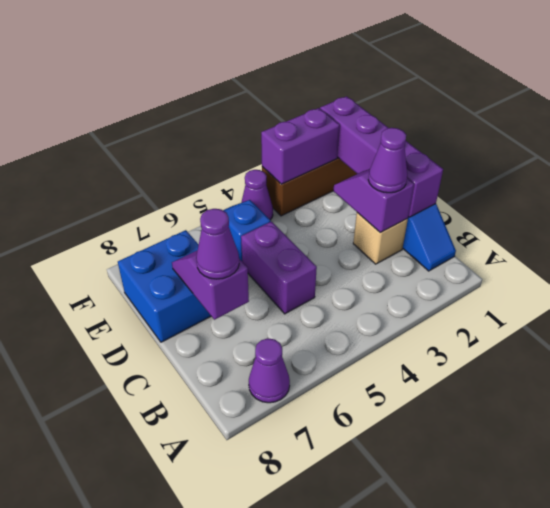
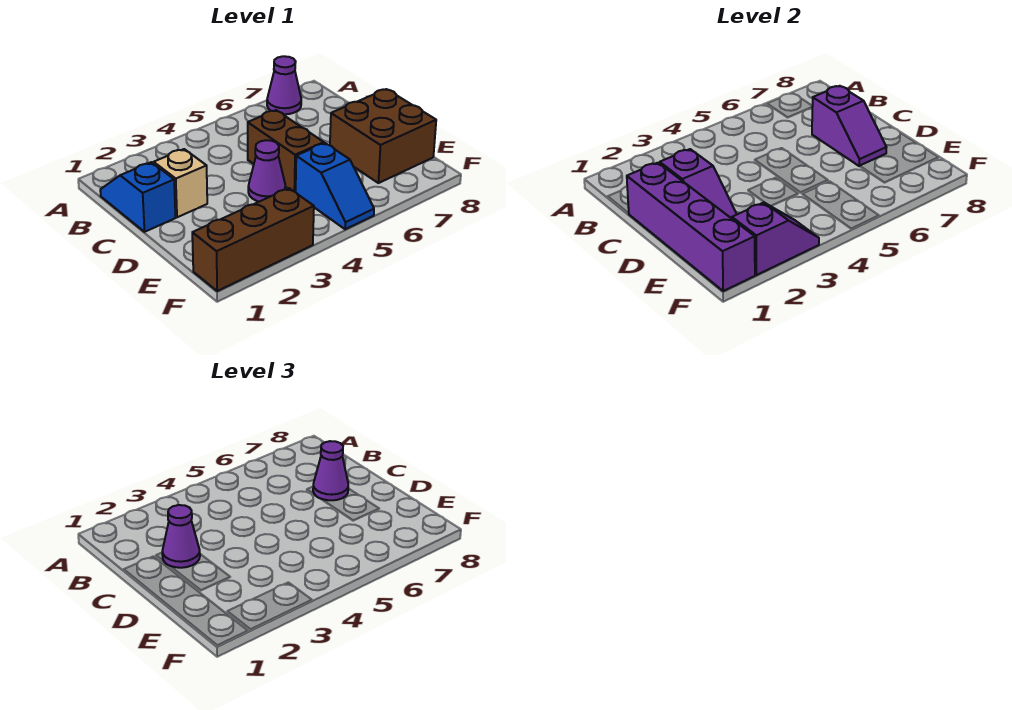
purple brick C5:D5 level 1 -> brown brick C5:D5 level 1
blue brick D7:E8 level 1 -> brown brick D7:E8 level 1
purple brick F2:F3 level 2 -> purple slope F2:F3 level 2 top 2
purple cone F4 level 1 -> purple cone D4 level 1

